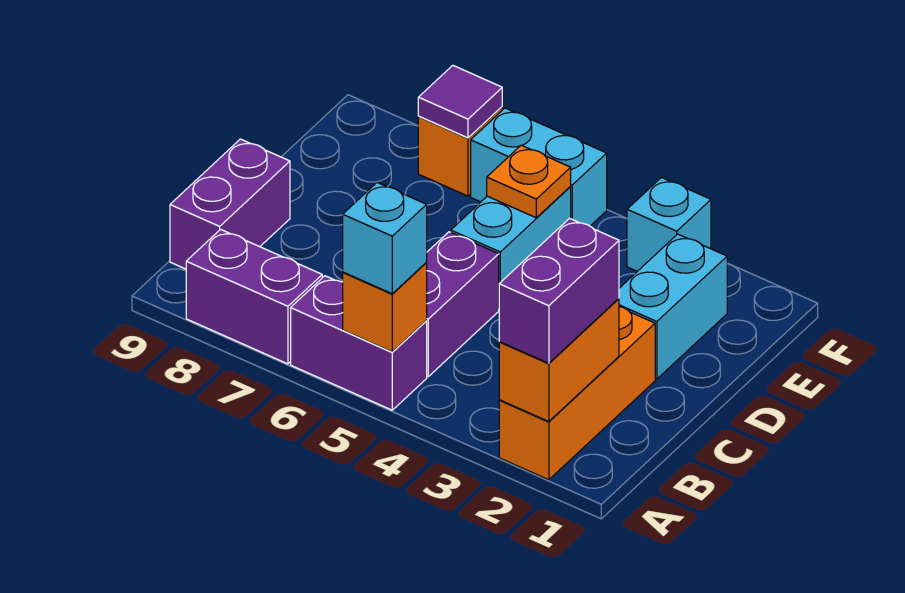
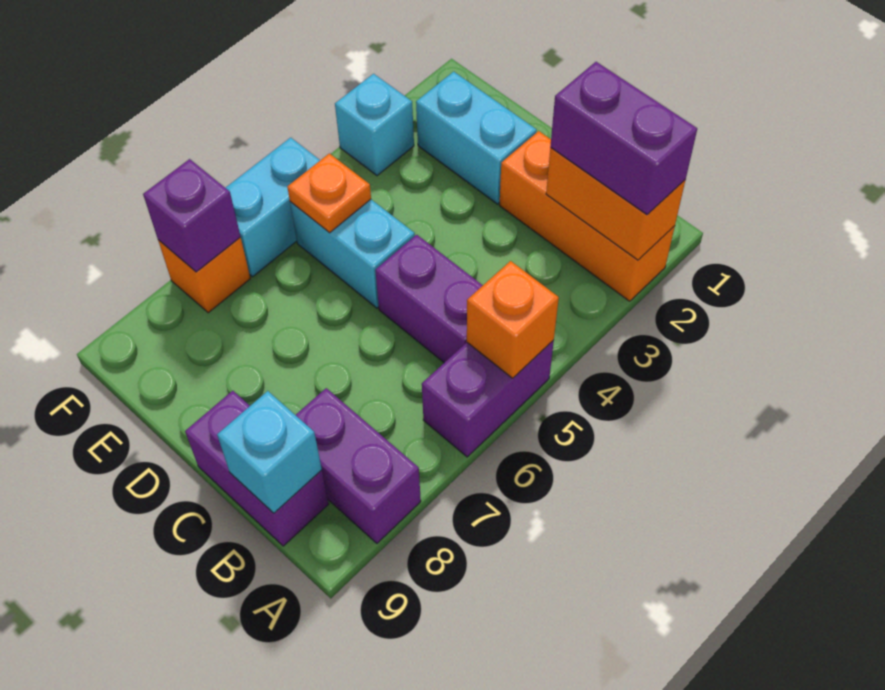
cyan brick A5 level 3 -> cyan brick B9 level 2
purple brick A7:A8 level 1 -> purple brick A8:B8 level 1
purple tile F7 level 2 -> purple brick F7 level 2

